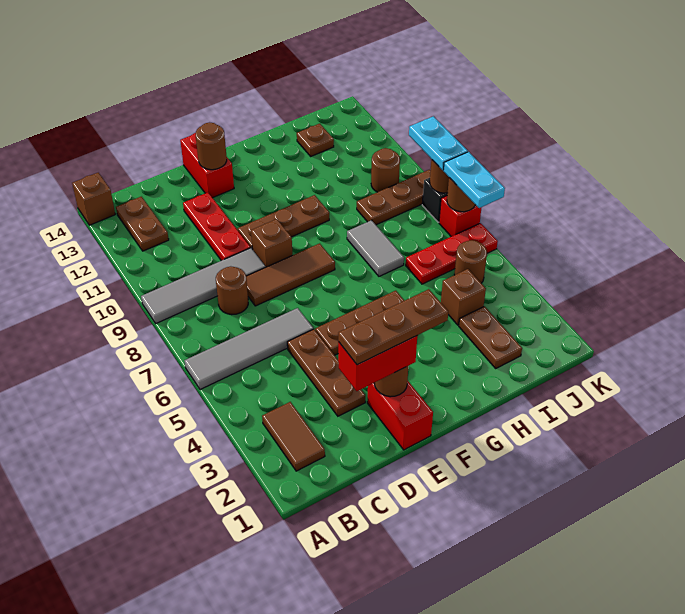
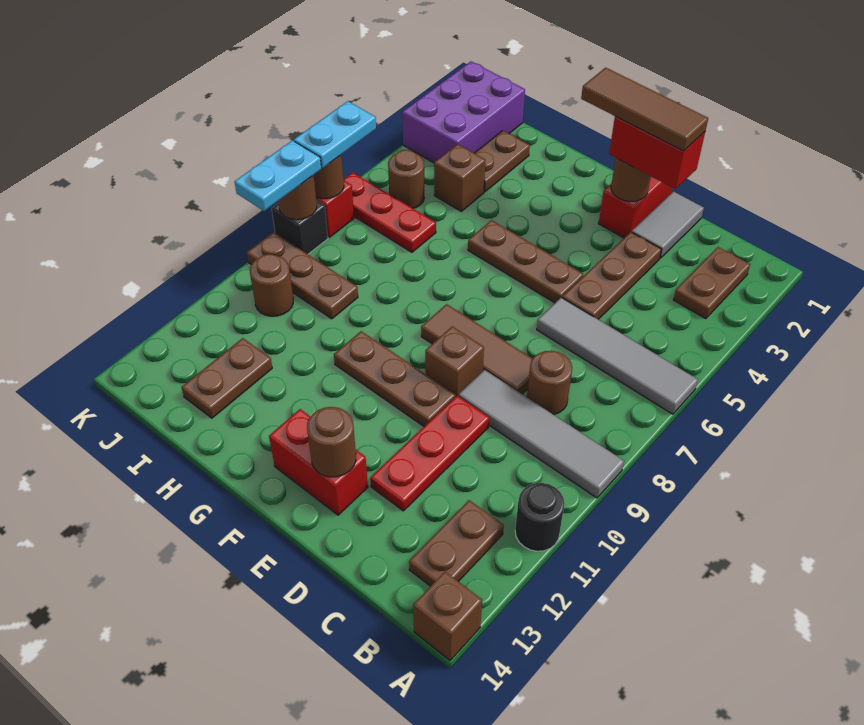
none -> black round brick A11 level 1
brown tile B2:B3 level 1 -> brown plate B2:B3 level 1
brown plate D2:F2 level 4 -> brown tile D2:F2 level 4
red brick E13:E14 level 1 -> red brick E13:F13 level 1
grey tile H7:H8 level 1 -> grey tile D1:D2 level 1
brown plate I13 level 1 -> brown plate I12:I13 level 1
none -> purple brick J1:K3 level 1

